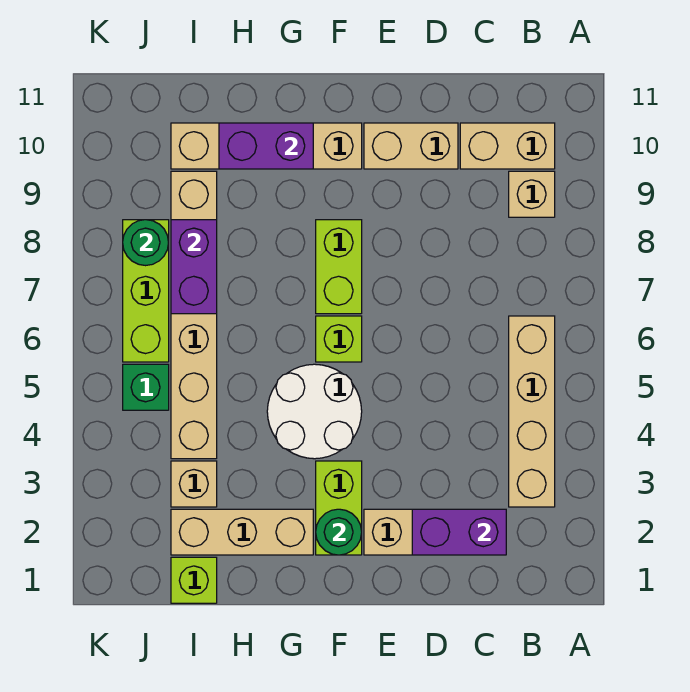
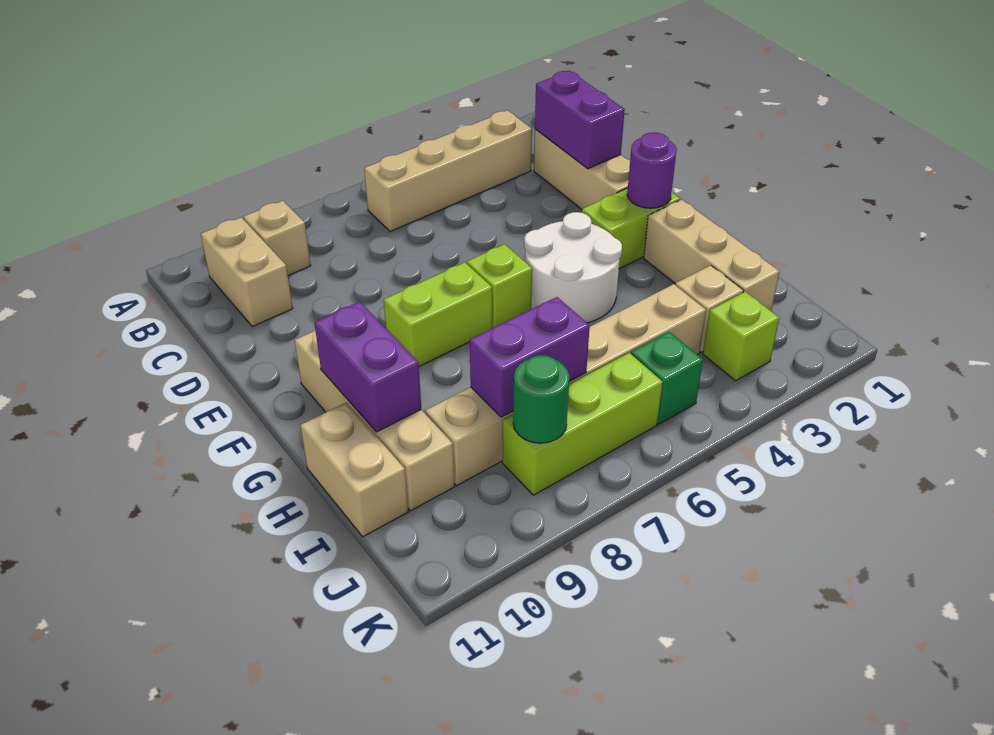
tan brick D10:E10 level 1 -> tan brick H11:I11 level 1
green round brick F2 level 2 -> purple round brick F2 level 2
lime brick I1 level 1 -> lime brick J3 level 1

